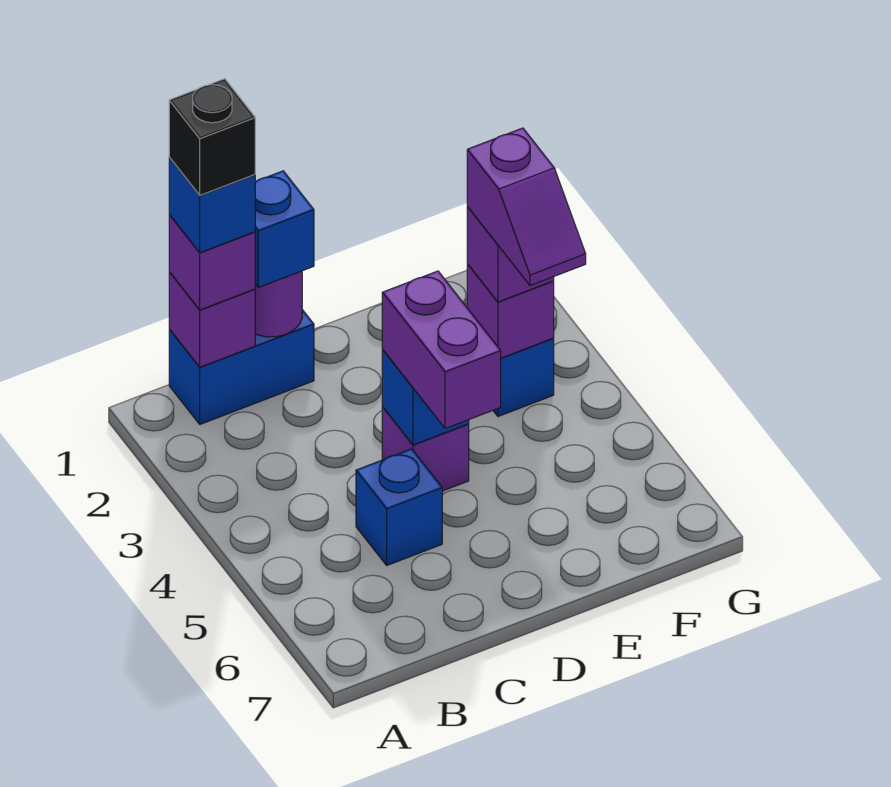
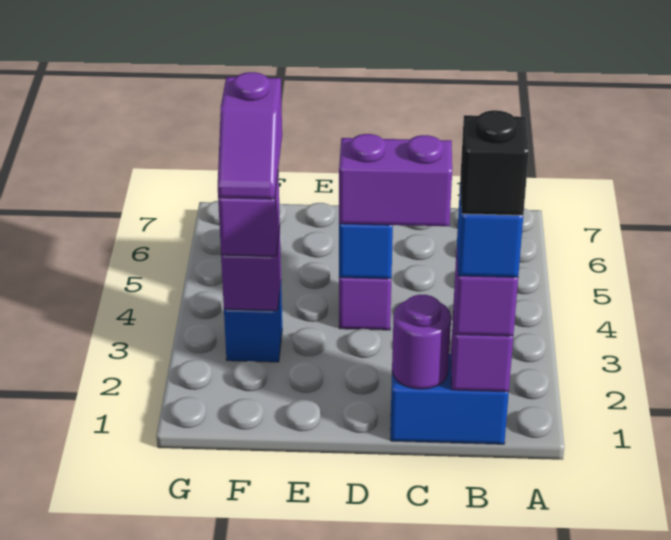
blue brick C1 level 3 -> none
blue brick C5 level 1 -> none
purple brick D4:D5 level 3 -> purple brick C4:D4 level 3
purple slope F3:F4 level 4 top 3 -> purple slope F3:F4 level 4 top 4

